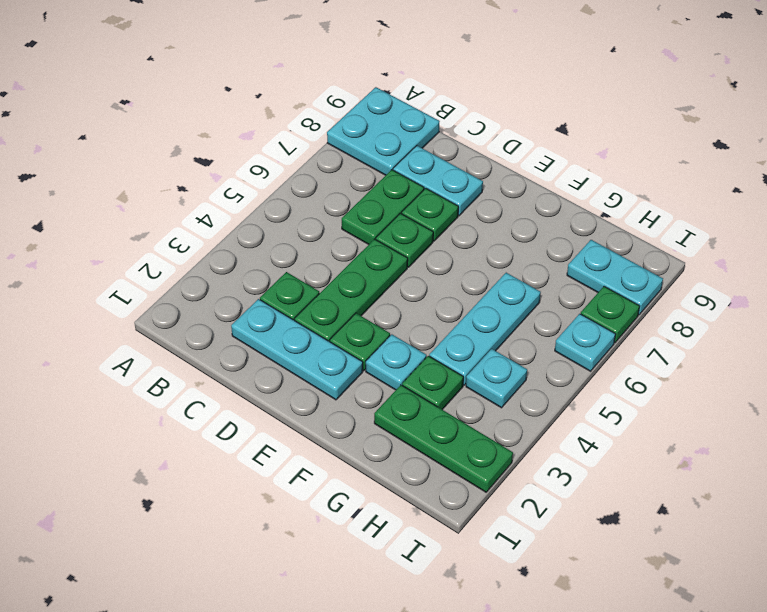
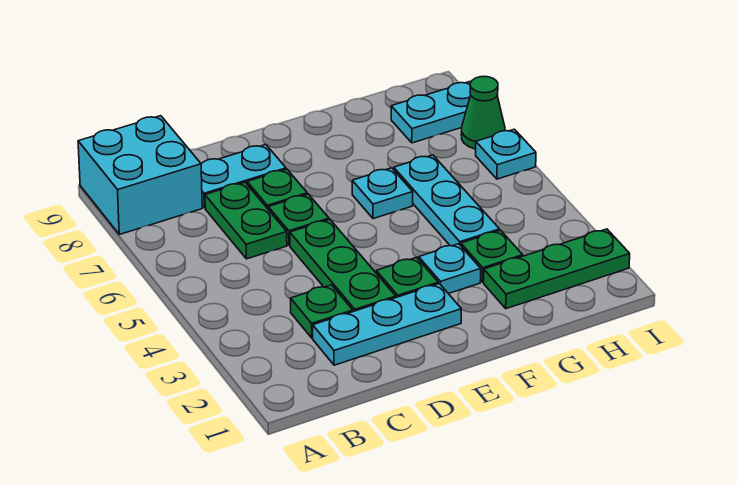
cyan plate A8:B9 level 1 -> cyan brick A8:B9 level 1
cyan plate H4 level 1 -> cyan plate F6 level 1
green plate I7 level 1 -> green cone I7 level 1

